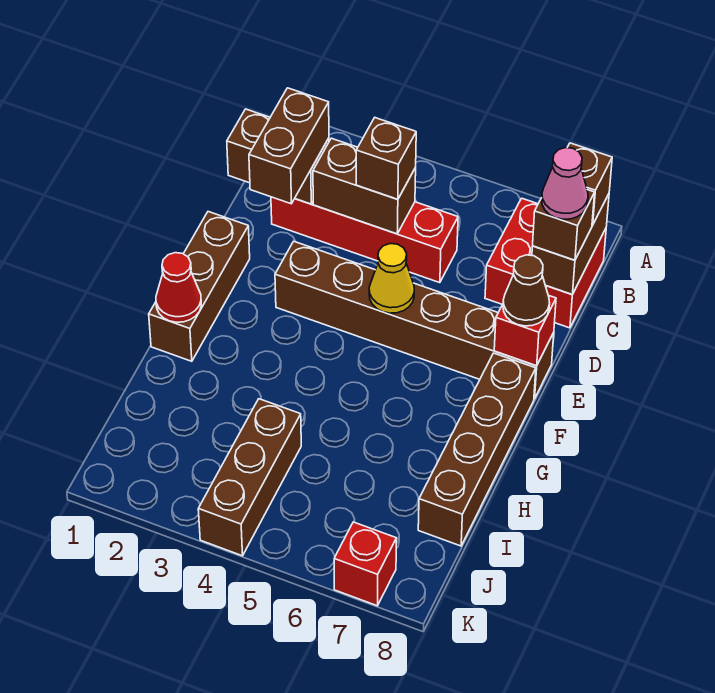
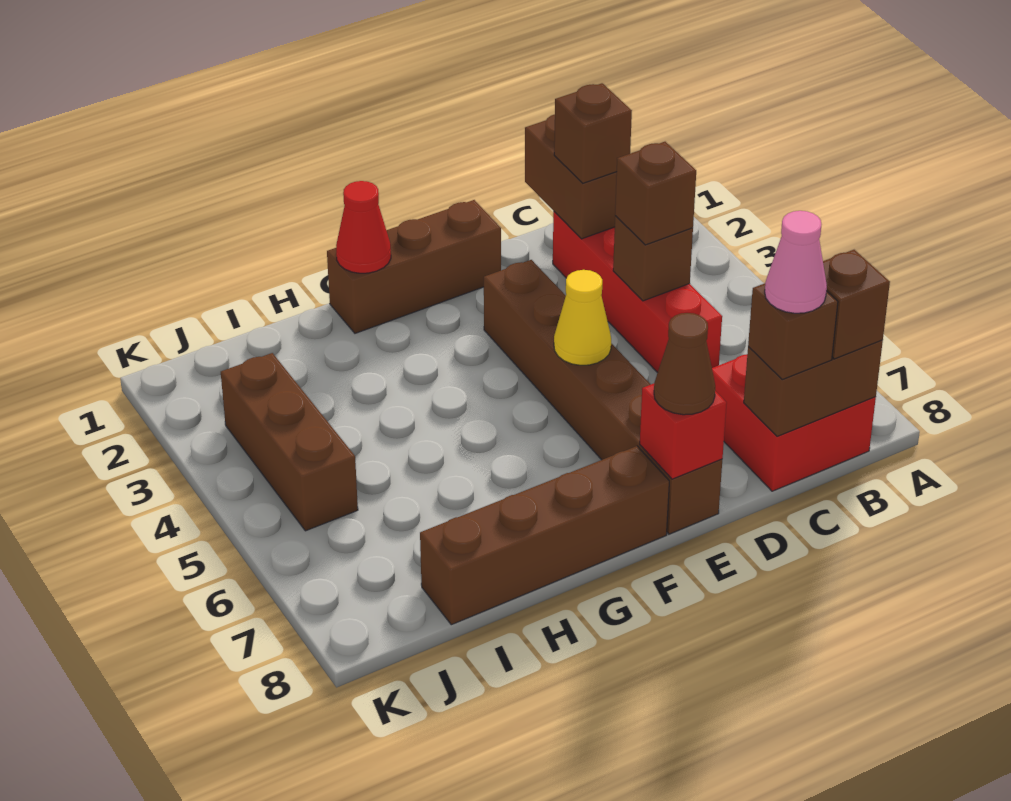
brown brick C2:D2 level 3 -> brown brick C2 level 3
brown brick C3:C4 level 2 -> brown brick C4 level 2
brown brick I4:K4 level 1 -> brown brick J3:J5 level 1
red brick K7 level 1 -> none

